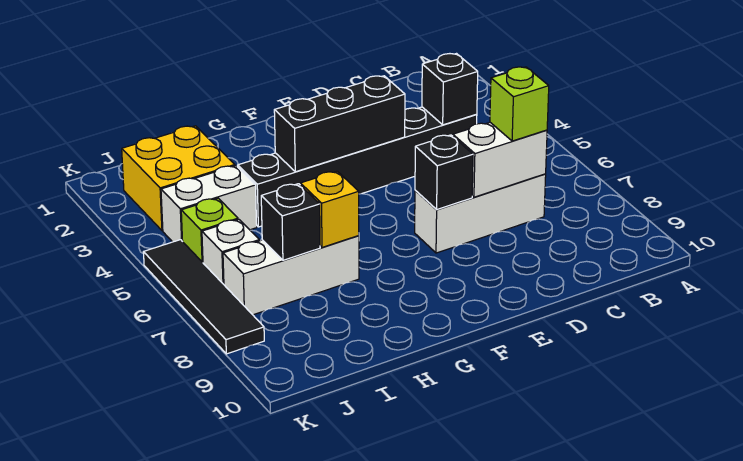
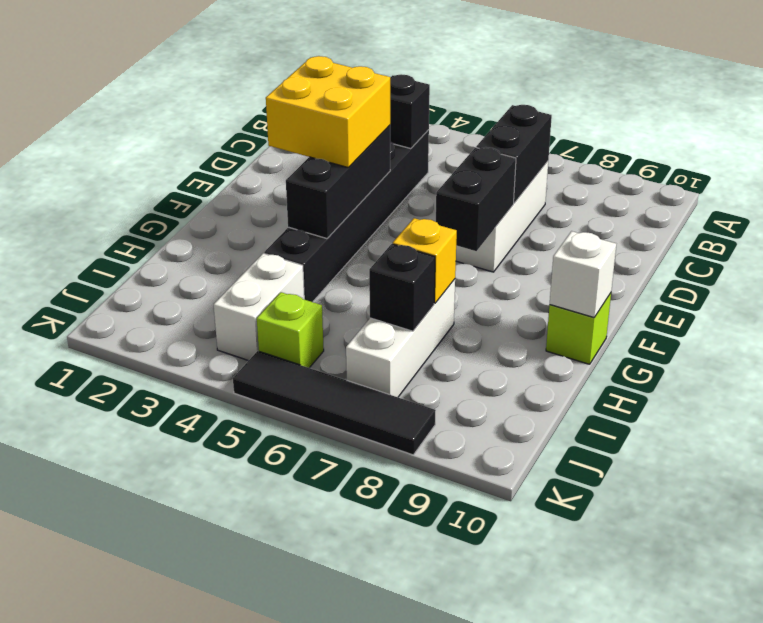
white brick C7:D7 level 2 -> black brick C7:D7 level 2
lime brick C7 level 3 -> lime brick G10 level 1
black brick E7 level 2 -> black brick E7:F7 level 2
yellow brick I2:J3 level 1 -> yellow brick E3:F4 level 3
white brick J6 level 1 -> white brick G10 level 2

